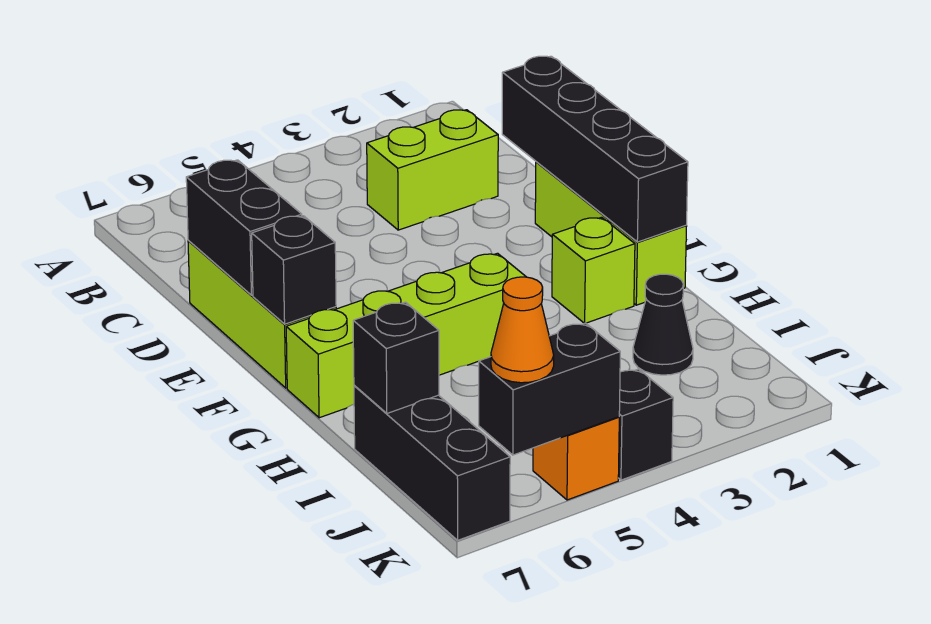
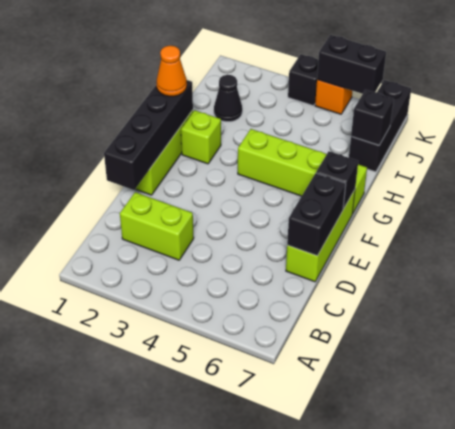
orange cone K6 level 3 -> orange cone G1 level 3

